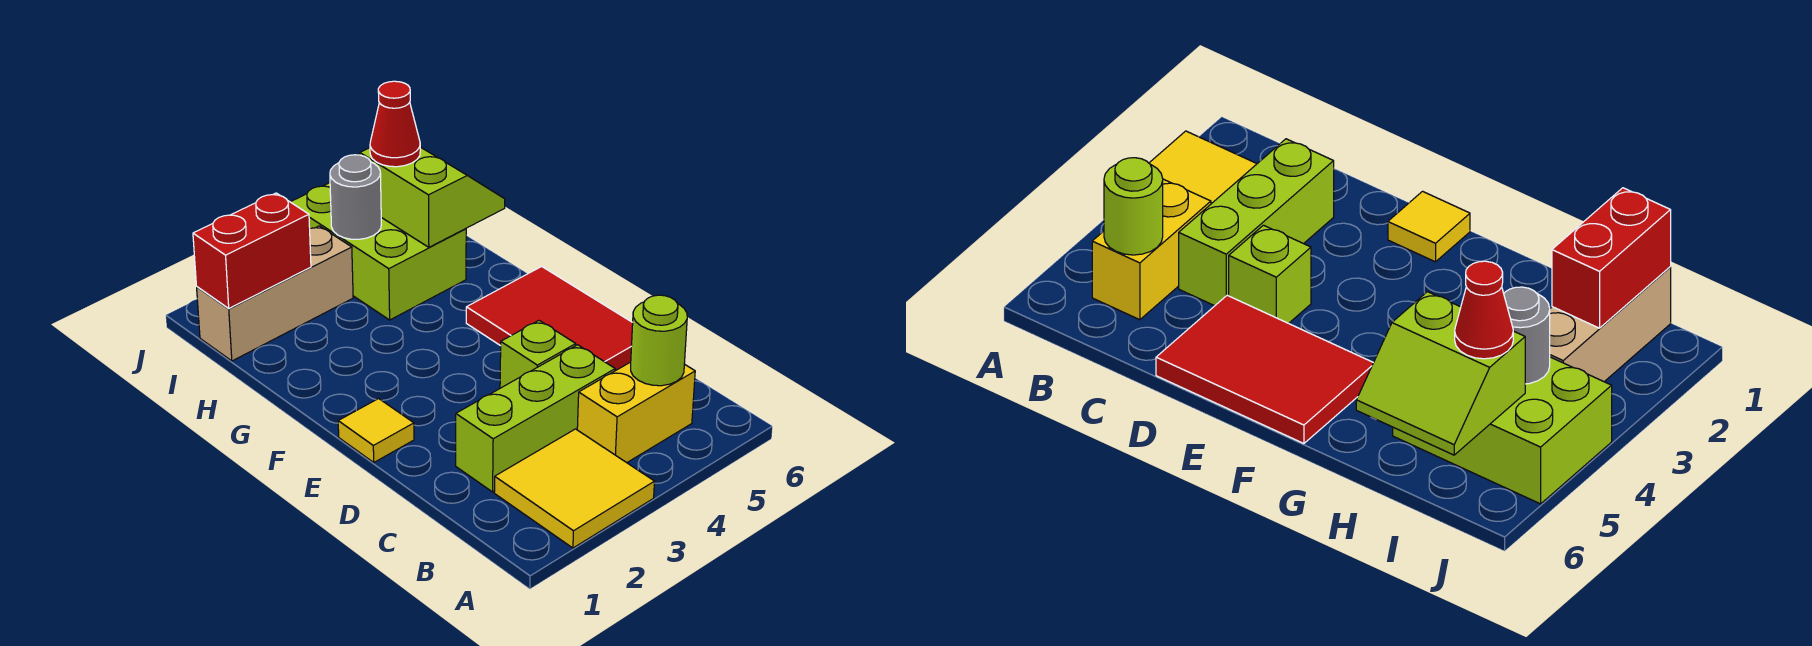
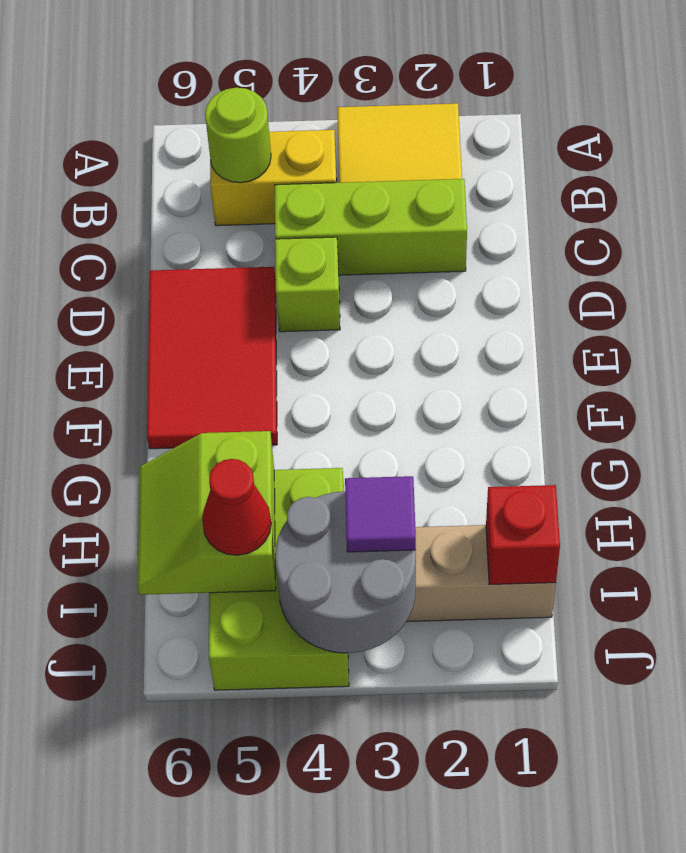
yellow tile E1 level 1 -> none
red brick I1:I2 level 2 -> red brick I1 level 2
none -> purple tile I3 level 3
grey round brick I4 level 2 -> grey round brick I3:J4 level 2

